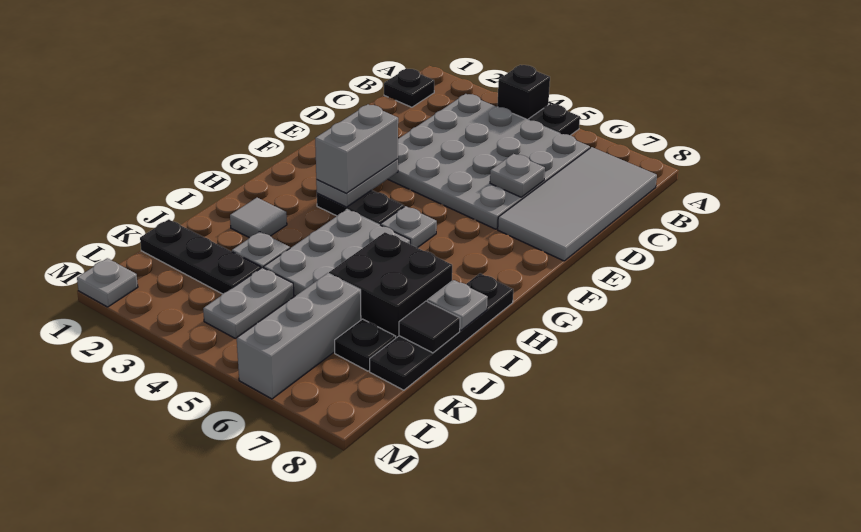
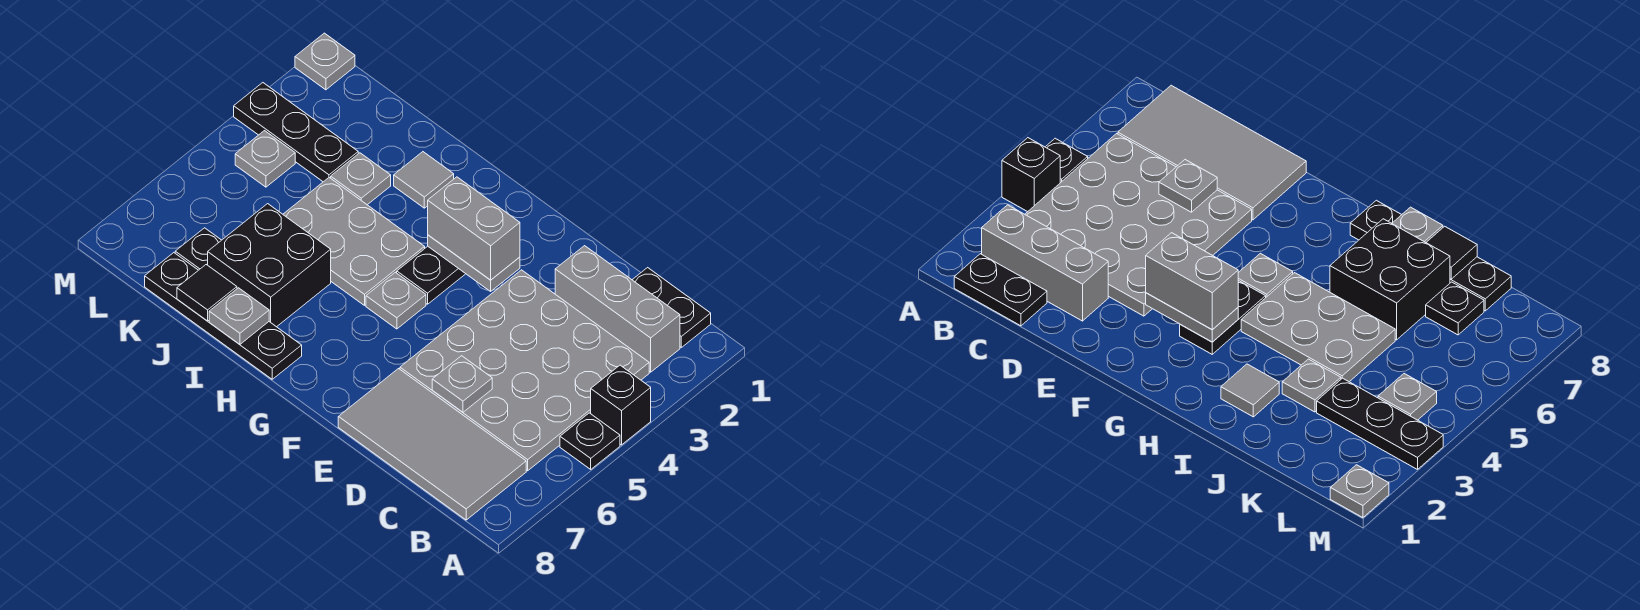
black plate B1 level 1 -> black plate B1:C1 level 1
black plate K1:K3 level 1 -> black plate K3:M3 level 1
grey plate K4:L4 level 1 -> grey plate L4 level 1
grey brick K6:M6 level 1 -> grey brick B2:D2 level 1

